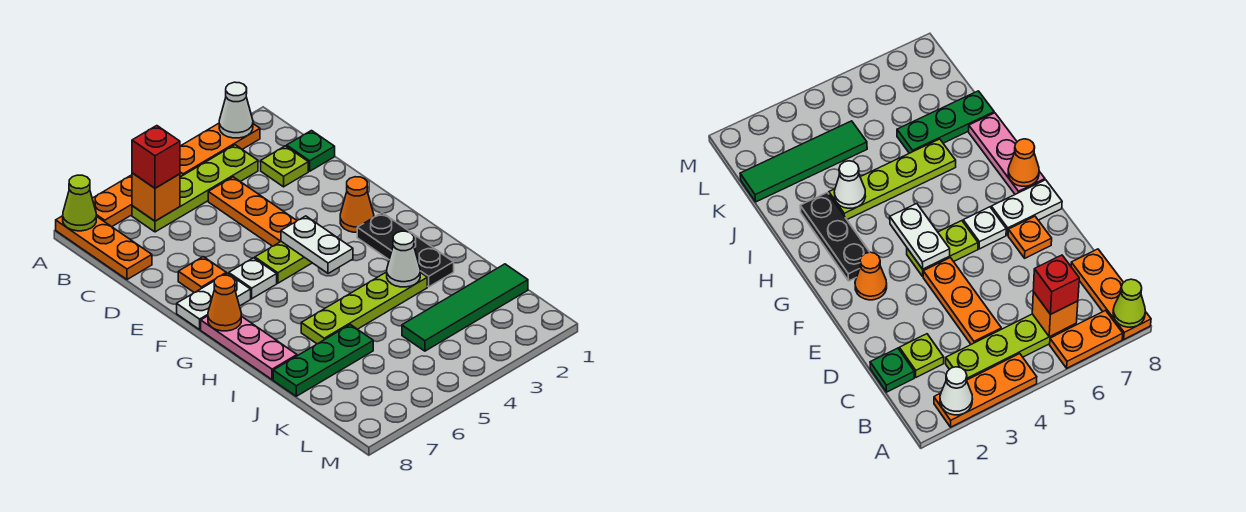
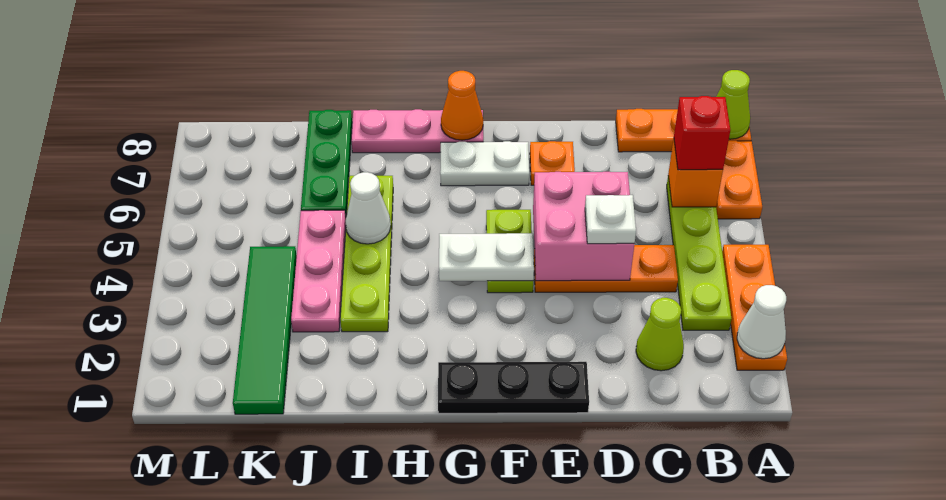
green plate C1 level 1 -> none
lime plate C2 level 1 -> lime cone C2 level 1
none -> pink brick D4:E5 level 2
orange cone F2 level 1 -> none
white plate F6 level 1 -> white plate D4 level 3
white plate F7:F8 level 1 -> white plate F7:G7 level 1
black plate G2:I2 level 1 -> black plate E1:G1 level 1
white cone I3 level 2 -> white cone I5 level 2
none -> pink plate J3:J5 level 1

